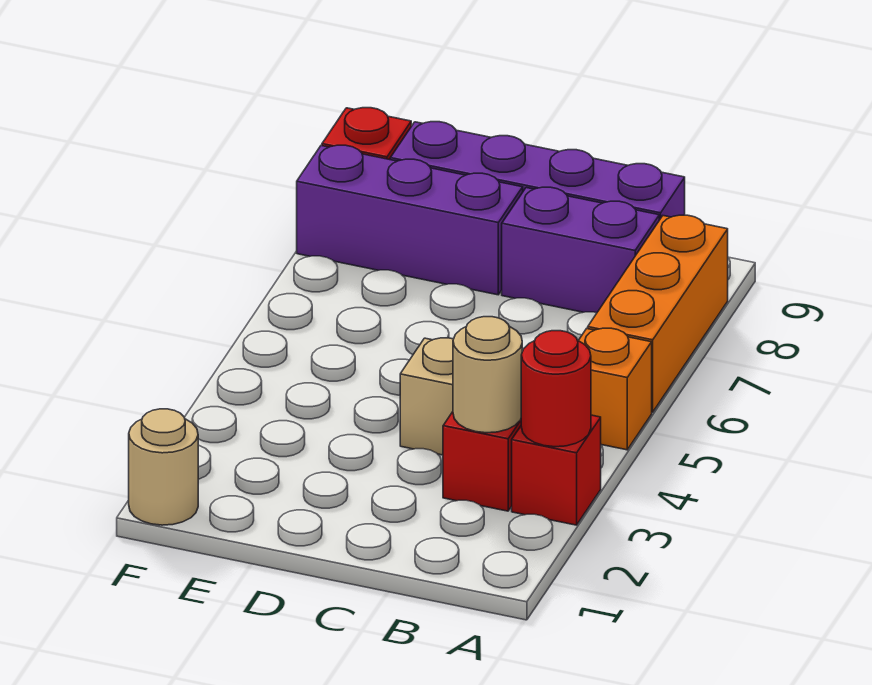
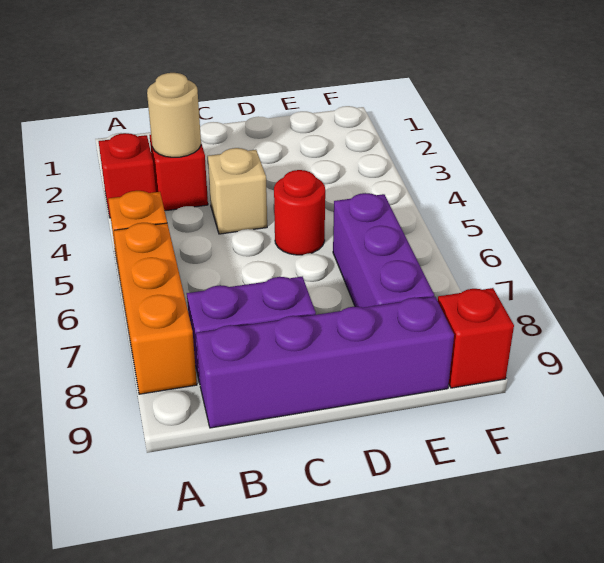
red round brick A3 level 2 -> red round brick D5 level 1
purple brick D8:F8 level 1 -> purple brick E6:E8 level 1
tan round brick F1 level 1 -> none

